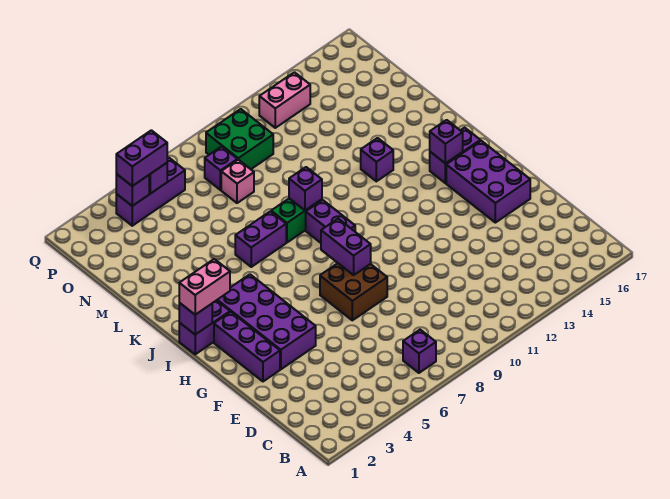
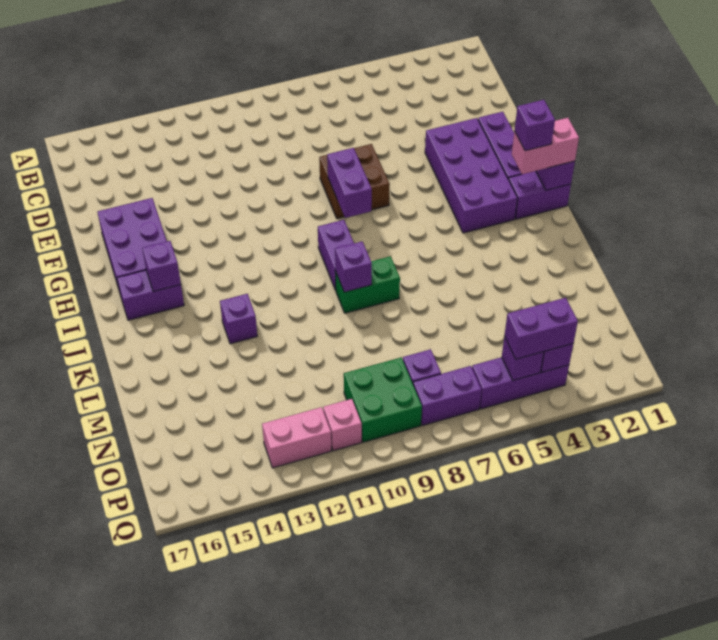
purple brick B7 level 1 -> purple brick I2 level 4
purple brick K6:K7 level 1 -> purple brick P7:P8 level 1
pink brick N8 level 1 -> pink brick P11 level 1

